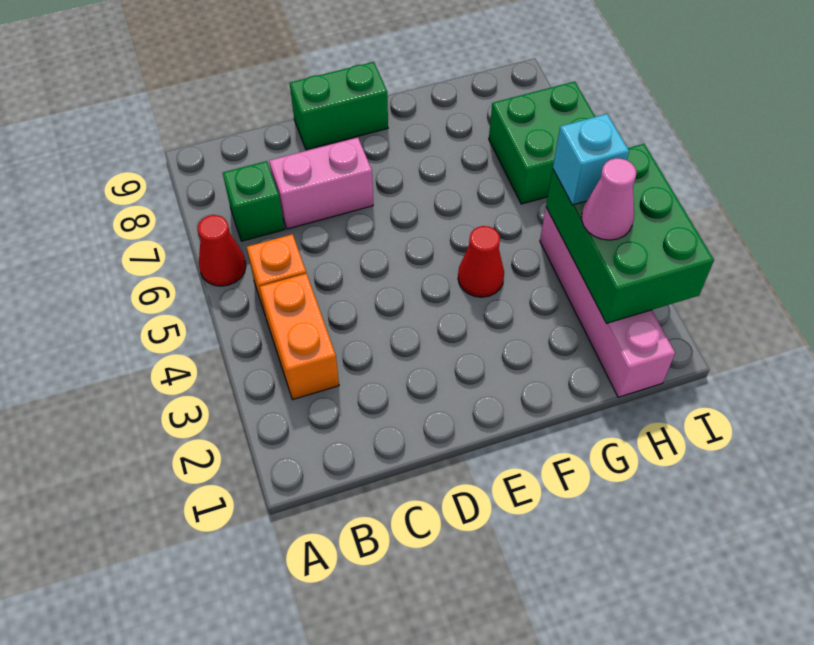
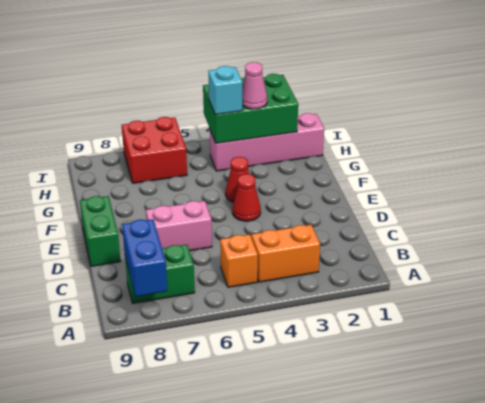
red cone A6 level 1 -> red cone E4 level 1
none -> blue brick A8:B8 level 2
green brick B7 level 1 -> green brick B7:B8 level 1
pink brick C7:D7 level 1 -> pink brick D6:D7 level 1
green brick H6:I7 level 1 -> red brick H6:I7 level 1

